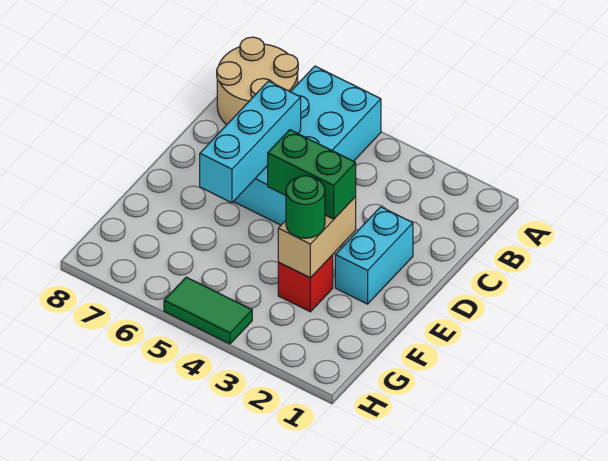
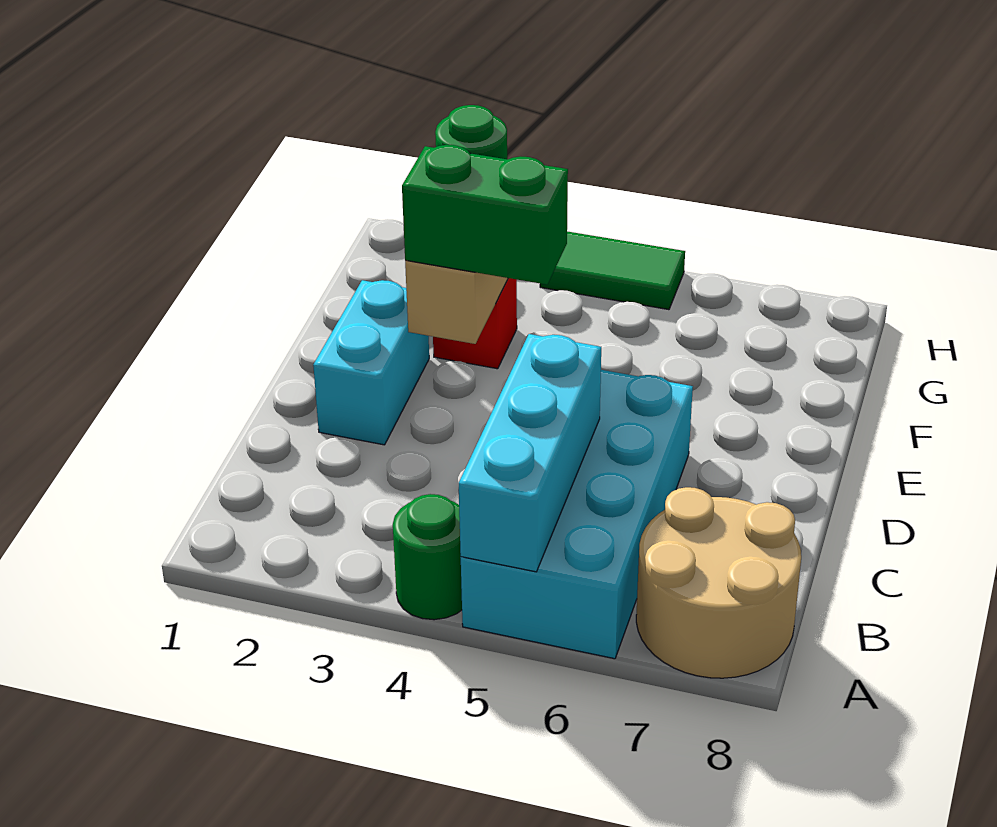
none -> green round brick A4 level 1
cyan brick C6:E6 level 2 -> cyan brick A5:C5 level 2

